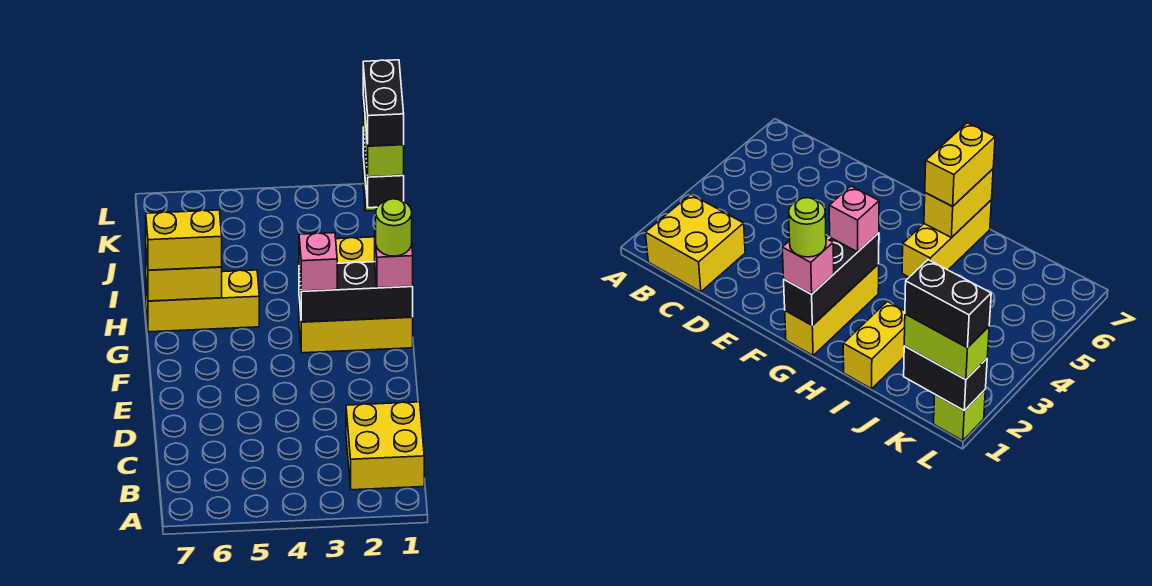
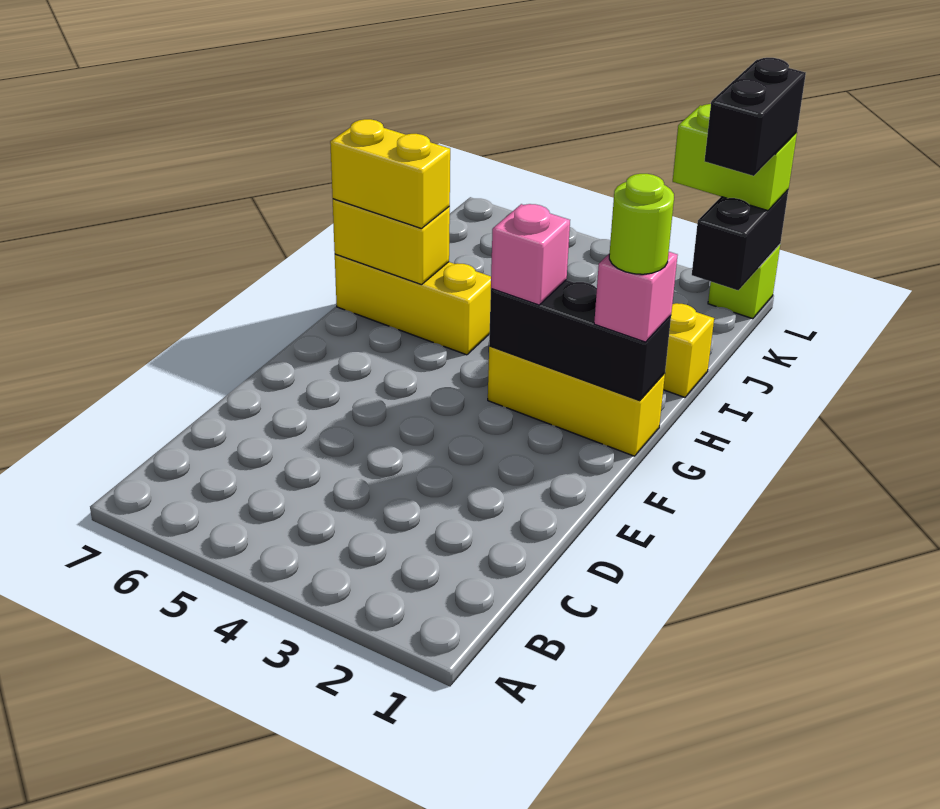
yellow brick B1:C2 level 1 -> none
lime brick K1:L1 level 3 -> lime brick L1:L2 level 3

